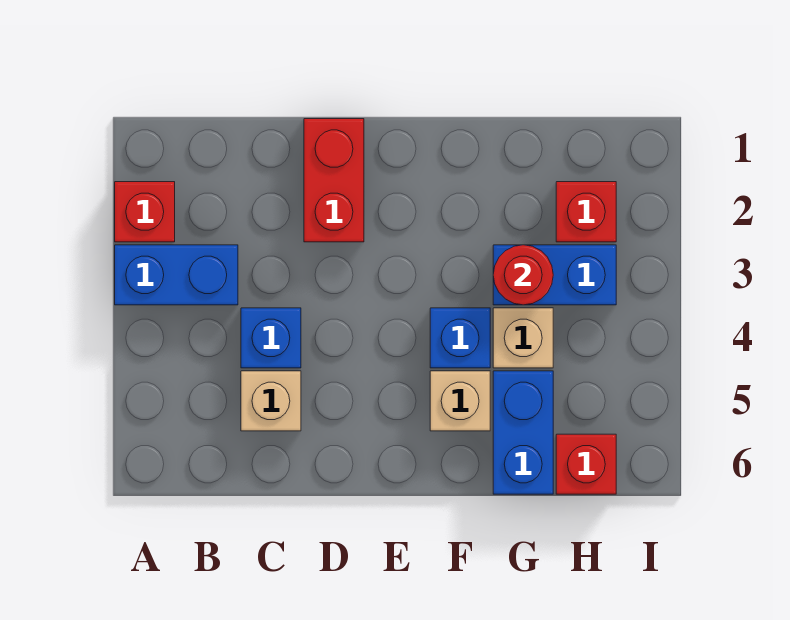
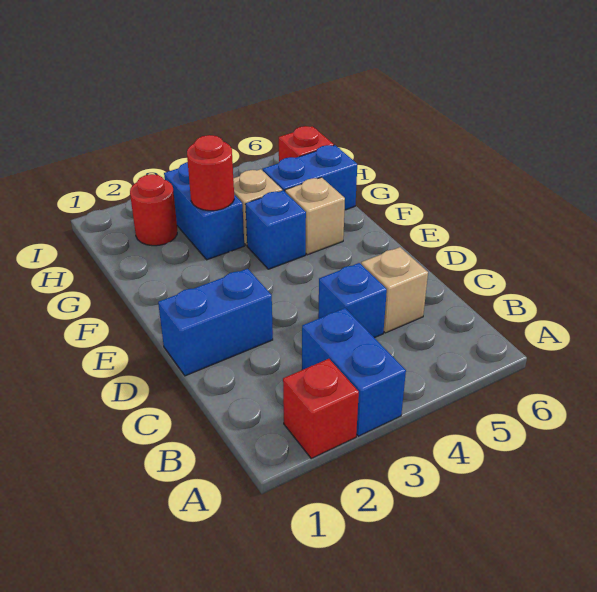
red brick D1:D2 level 1 -> blue brick D1:D2 level 1
red brick H2 level 1 -> red round brick H2 level 1

